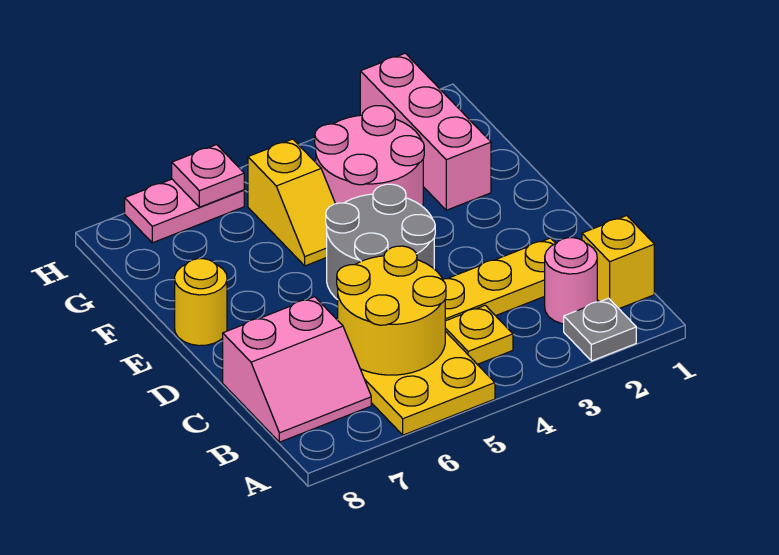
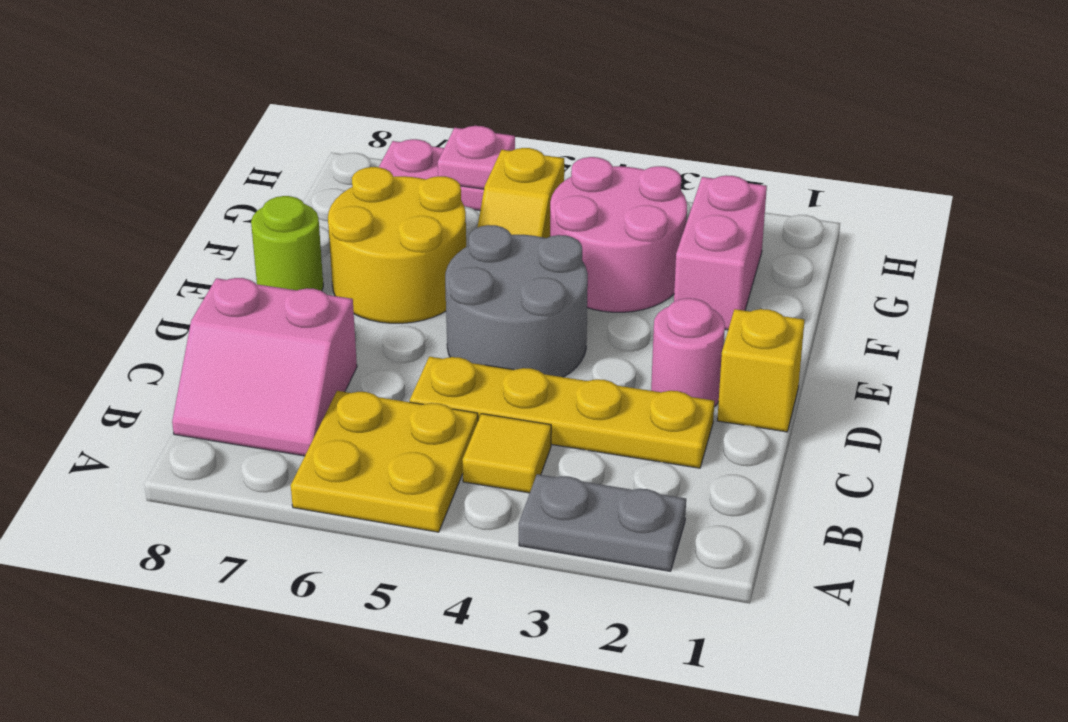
grey plate A2 level 1 -> grey plate A2:A3 level 1
yellow brick B1 level 1 -> yellow brick D1 level 1
pink round brick B2 level 1 -> pink round brick D2 level 1
yellow plate B4 level 1 -> yellow tile B4 level 1
yellow round brick B5:C6 level 2 -> yellow round brick E6:F7 level 1
yellow round brick E8 level 1 -> lime round brick E8 level 1
pink brick F2:H2 level 1 -> pink brick F2:G2 level 1

